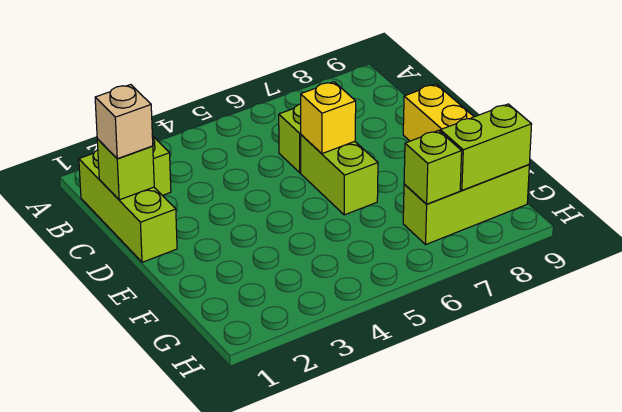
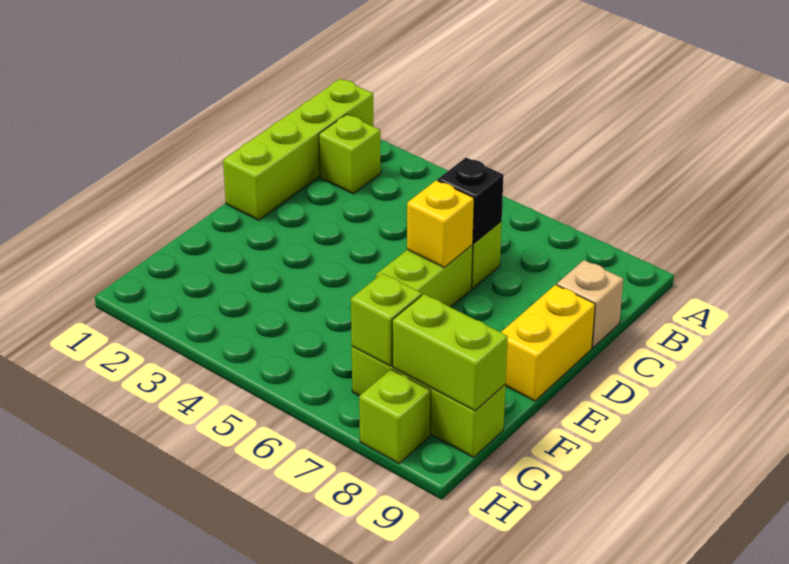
lime brick B1:D1 level 1 -> lime brick A1:D1 level 1
lime brick C1 level 2 -> lime brick H8 level 1
tan brick C1 level 3 -> tan brick C9 level 1
none -> black brick C6 level 2

